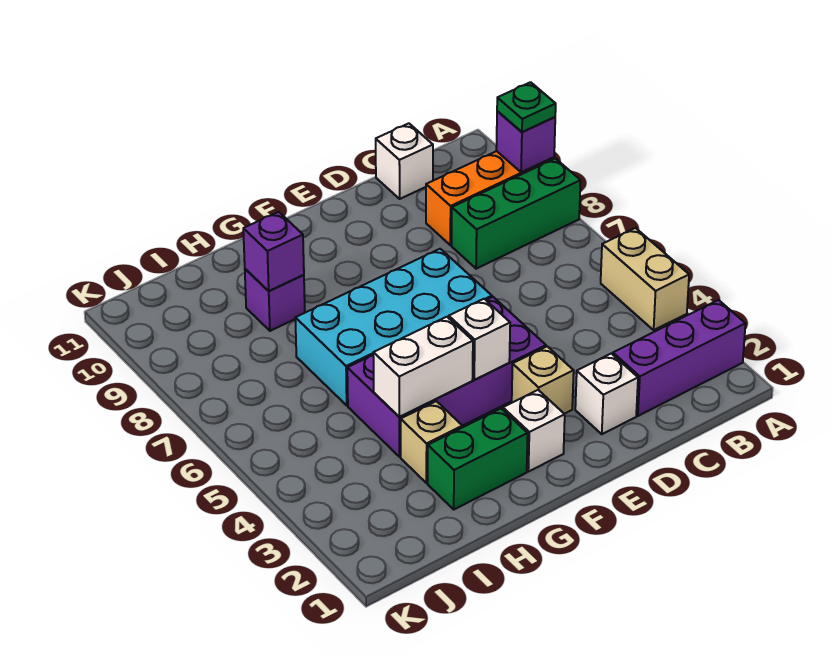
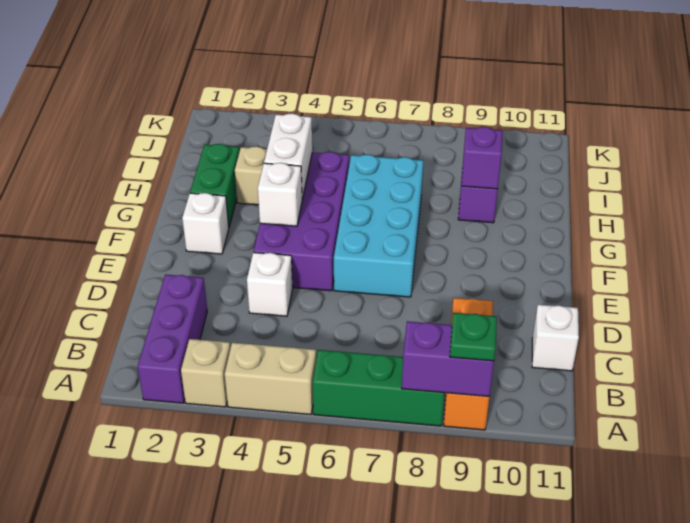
green brick A8:C8 level 1 -> green brick A6:A8 level 1
purple brick A9 level 2 -> purple brick A8:A9 level 2
white brick D2 level 1 -> white brick D4 level 1
tan brick E3 level 1 -> tan brick A3 level 1

